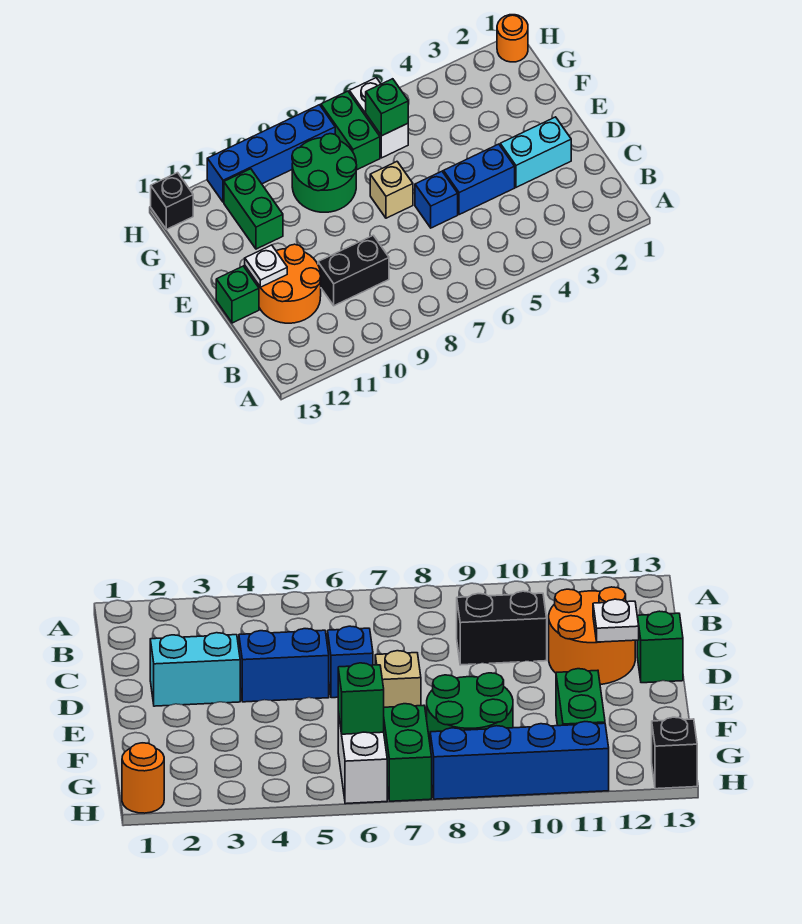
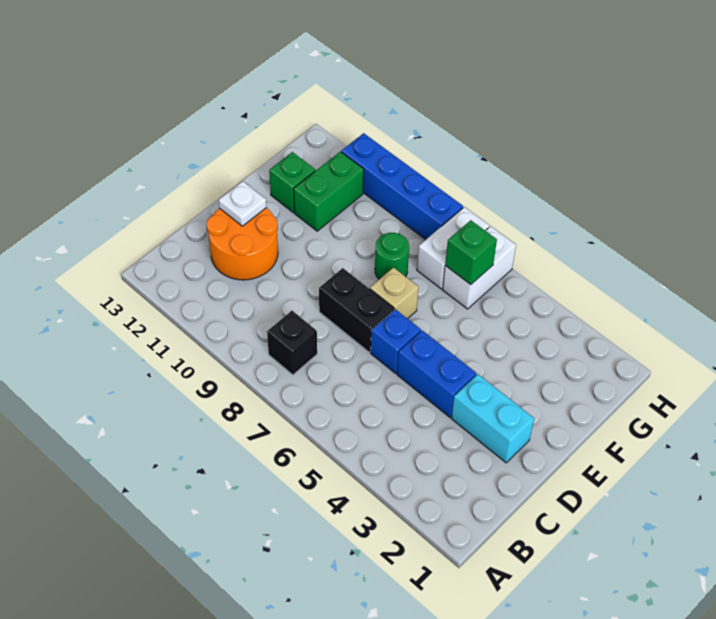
black brick C9:C10 level 1 -> black brick D7:D8 level 1
green brick D13 level 1 -> green brick F12 level 1
green round brick F8:G9 level 1 -> green round brick F8 level 1
green brick G7:H7 level 1 -> white brick G7:H7 level 1
orange round brick H1 level 1 -> none
black brick H13 level 1 -> black brick B8 level 1

